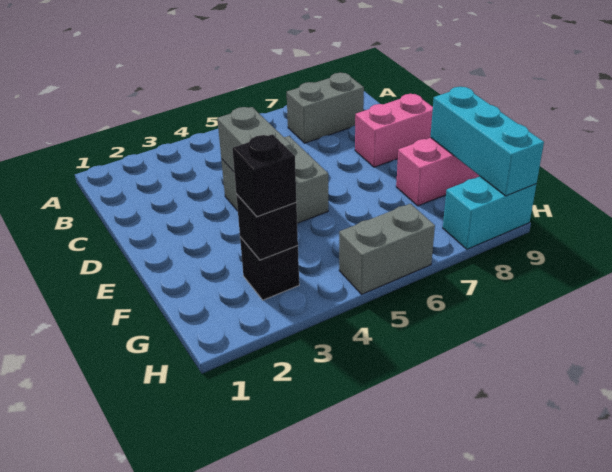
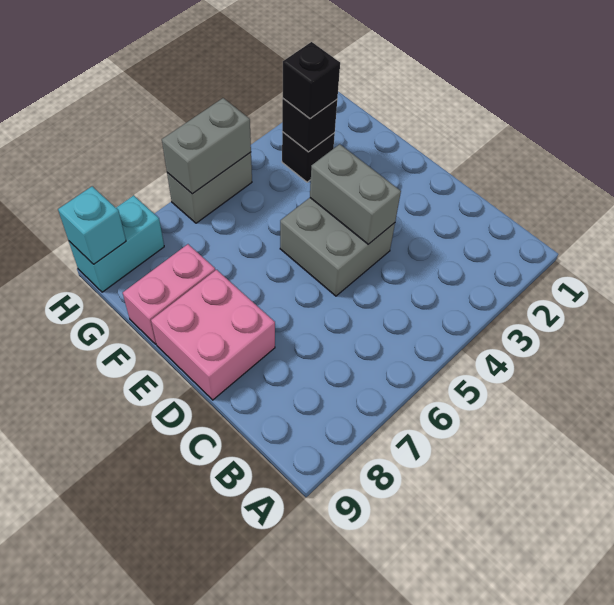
grey brick B7:B8 level 1 -> grey brick H5:H6 level 2
pink brick D8:D9 level 1 -> pink brick D8:E9 level 1
cyan brick F9:H9 level 2 -> cyan brick H9 level 2

